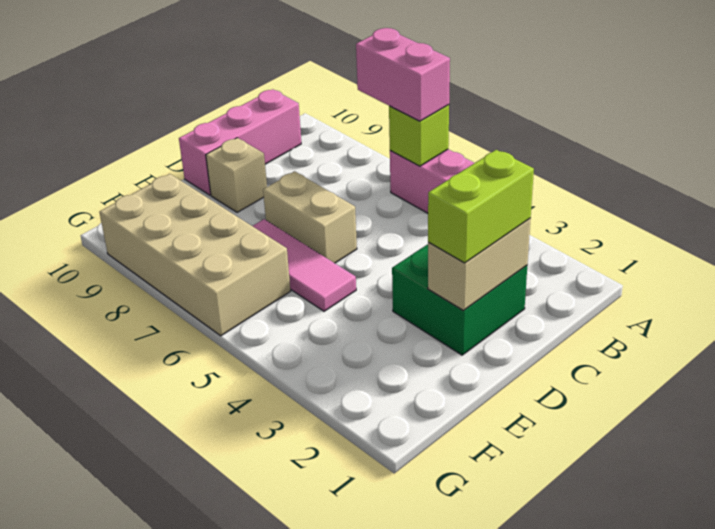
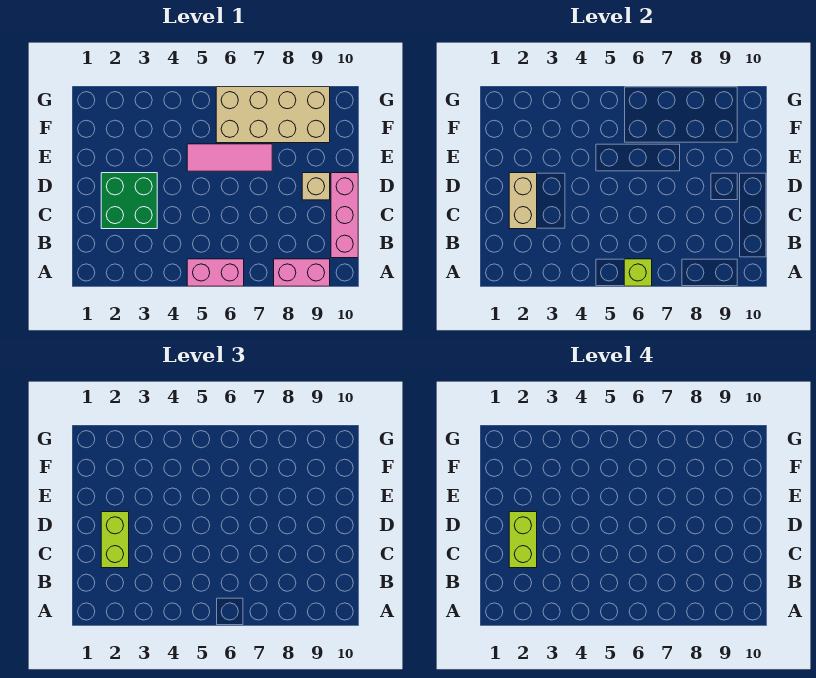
pink brick A6:A7 level 3 -> pink brick A8:A9 level 1
none -> lime brick C2:D2 level 4
tan brick D6:D7 level 1 -> none

